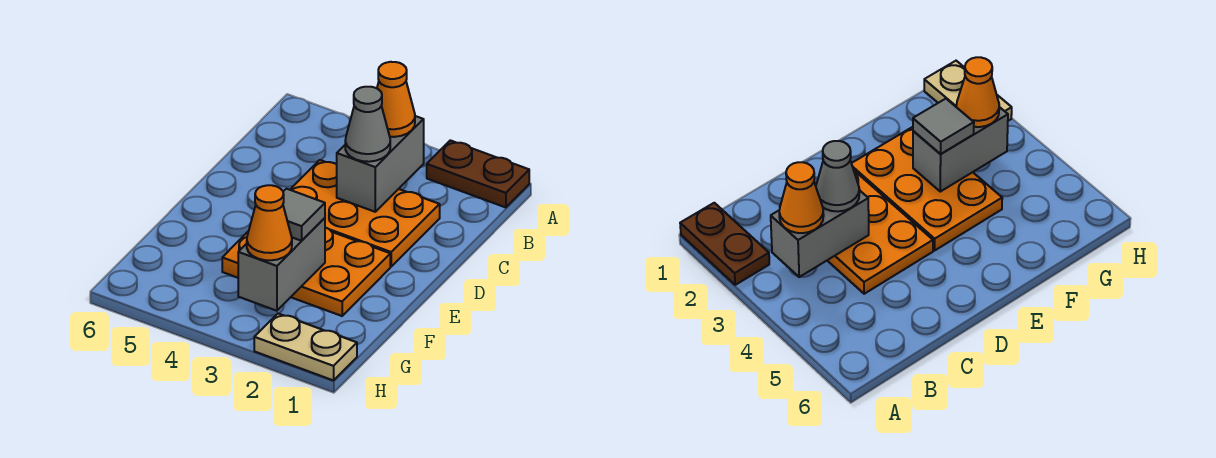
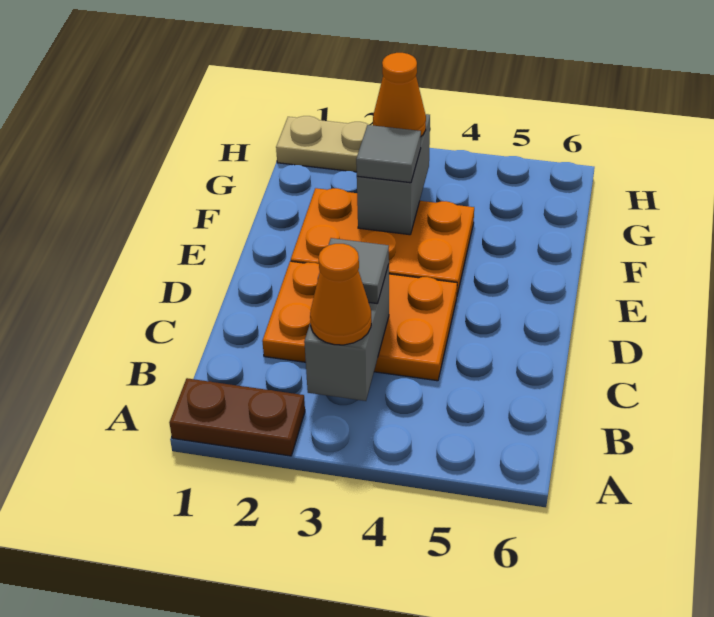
grey cone C3 level 3 -> grey tile C3 level 3

